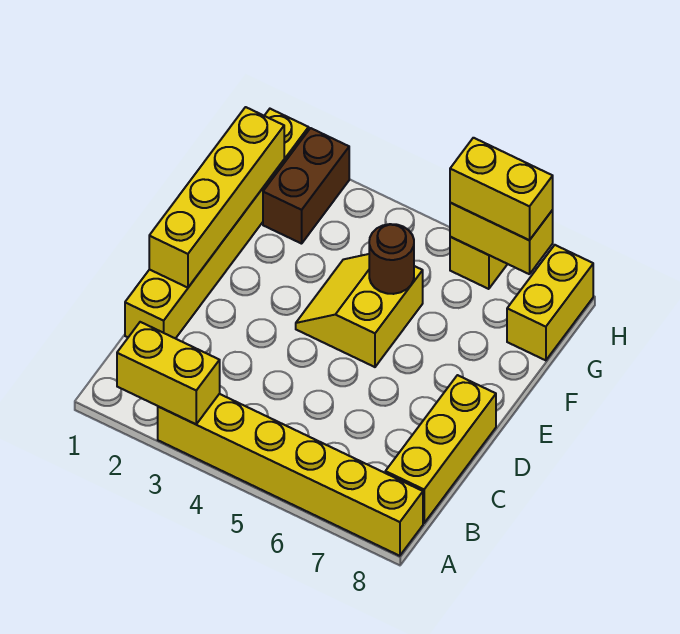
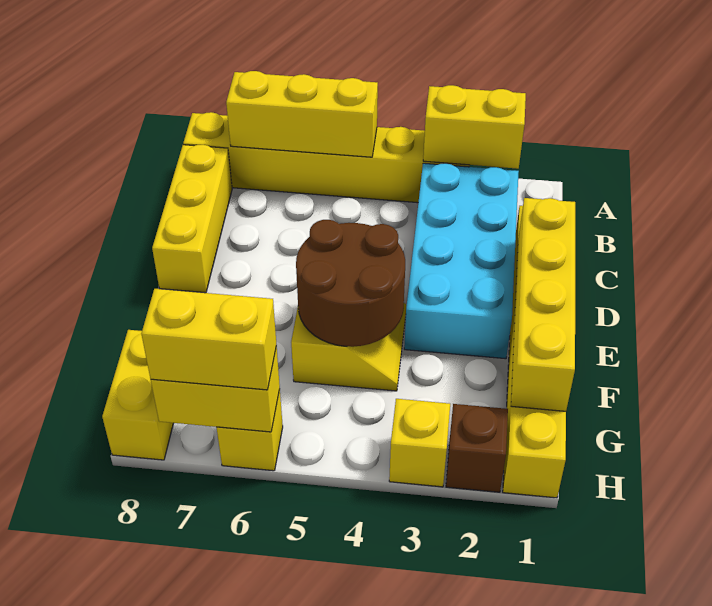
none -> yellow brick A5:A7 level 2
none -> cyan brick B2:E3 level 1
brown round brick F5 level 2 -> brown round brick E4:F5 level 2
brown brick G2:H2 level 1 -> brown brick H2 level 1
none -> yellow brick H3 level 1

